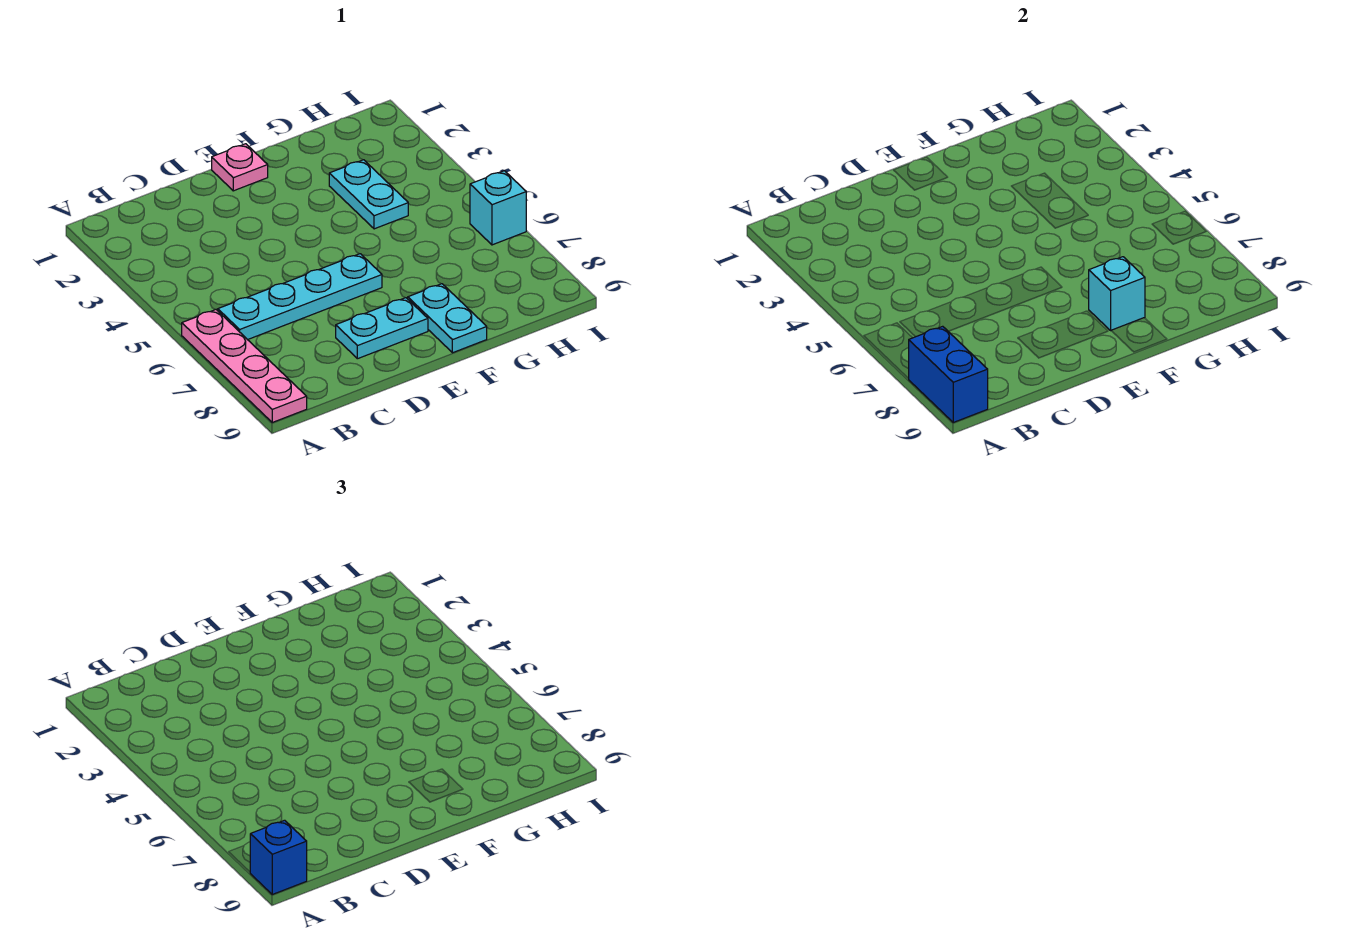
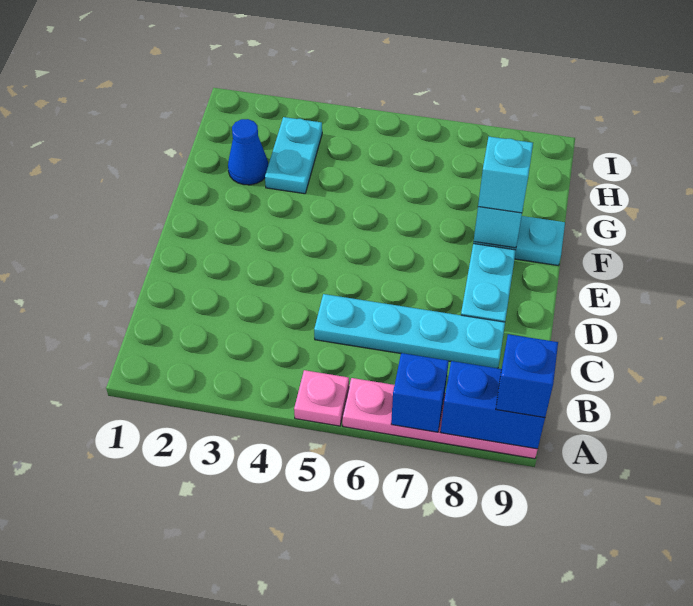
none -> blue brick A7 level 2
cyan plate B6:E6 level 1 -> cyan plate C5:C8 level 1
pink plate E1 level 1 -> pink plate A5 level 1
none -> blue cone G2 level 1
cyan plate G3:G4 level 1 -> cyan plate G3:H3 level 1
cyan brick I6 level 1 -> cyan brick F8 level 3

